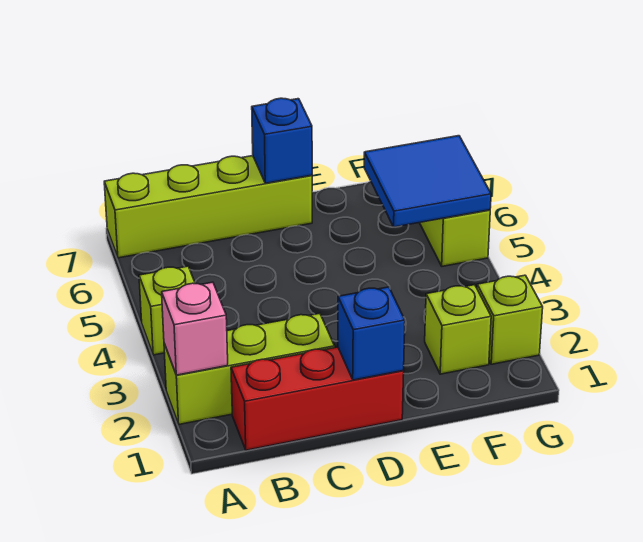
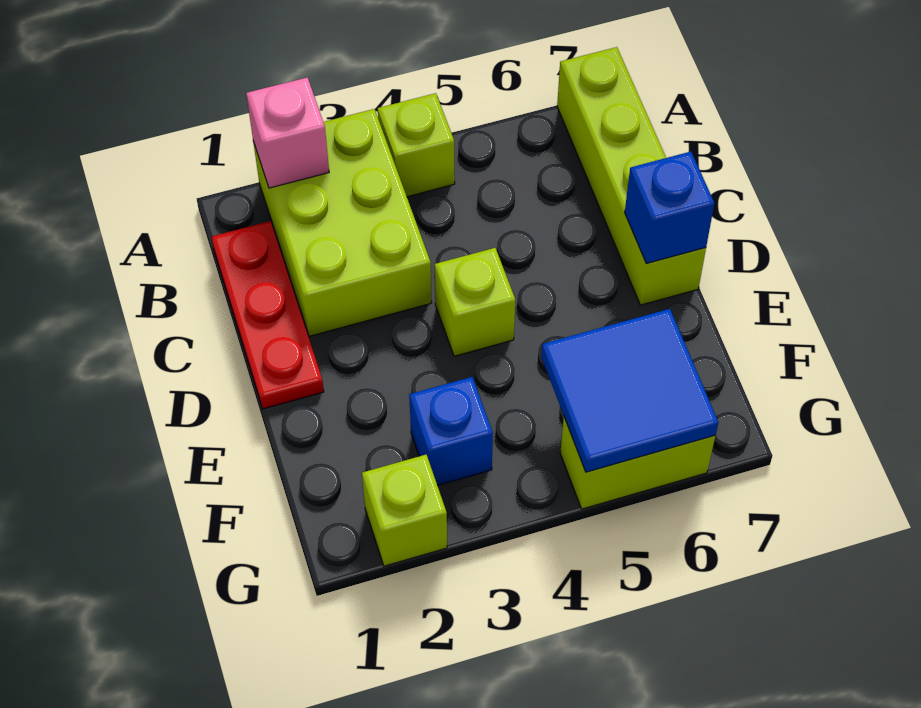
lime brick A2:C2 level 1 -> lime brick A2:C3 level 1
red brick B1:D1 level 1 -> red plate B1:D1 level 1
blue brick D1 level 2 -> blue brick F3 level 1
lime brick F2 level 1 -> lime brick D4 level 1

